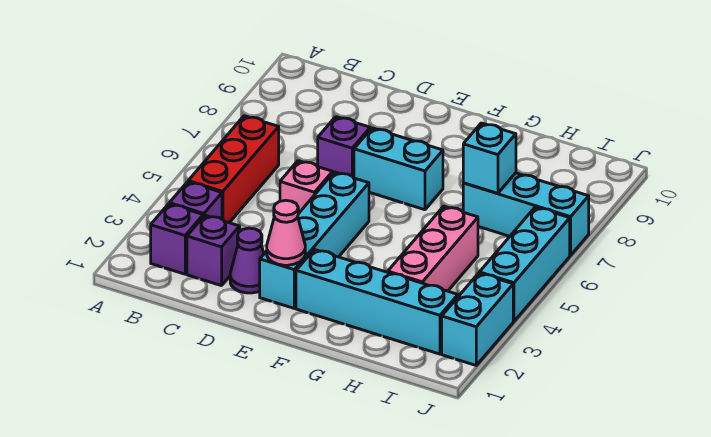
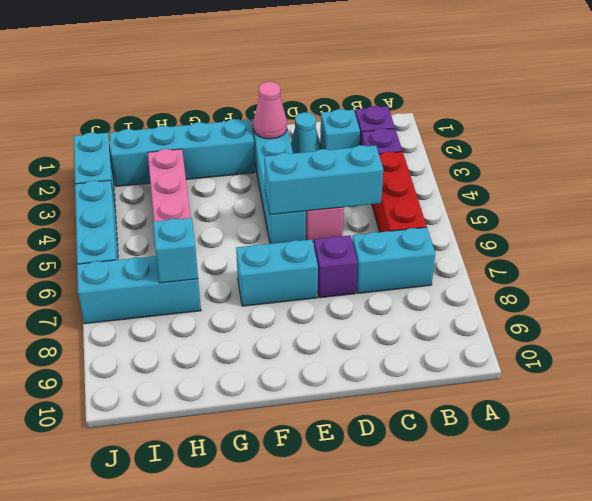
none -> cyan brick B7:C7 level 1
purple brick C2 level 1 -> cyan brick C2 level 1
none -> cyan brick C5:E5 level 2
purple cone D2 level 1 -> cyan cone D2 level 1

